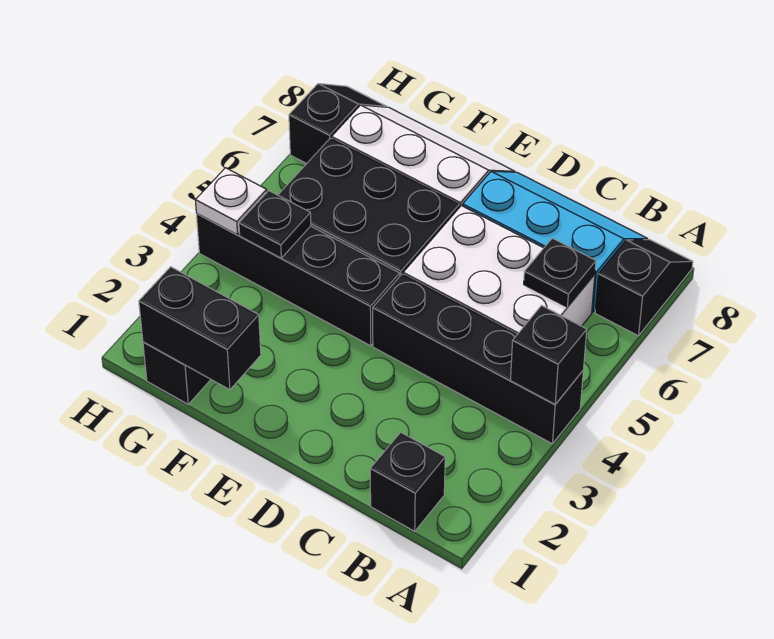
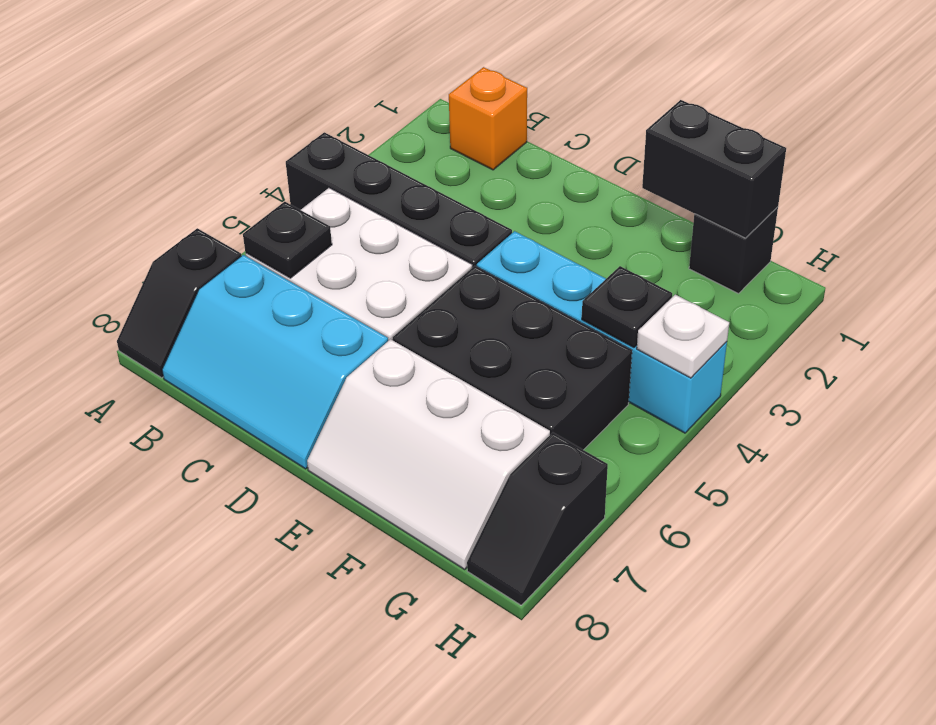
black brick A4 level 2 -> none
black brick B1 level 1 -> orange brick B1 level 1
black brick E4:H4 level 1 -> cyan brick E4:H4 level 1

